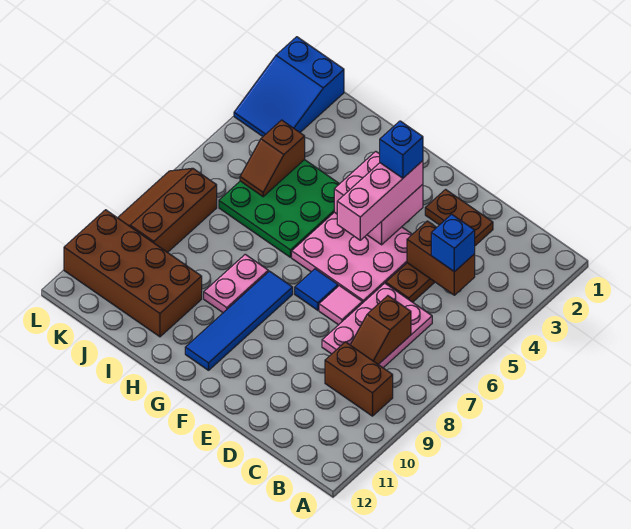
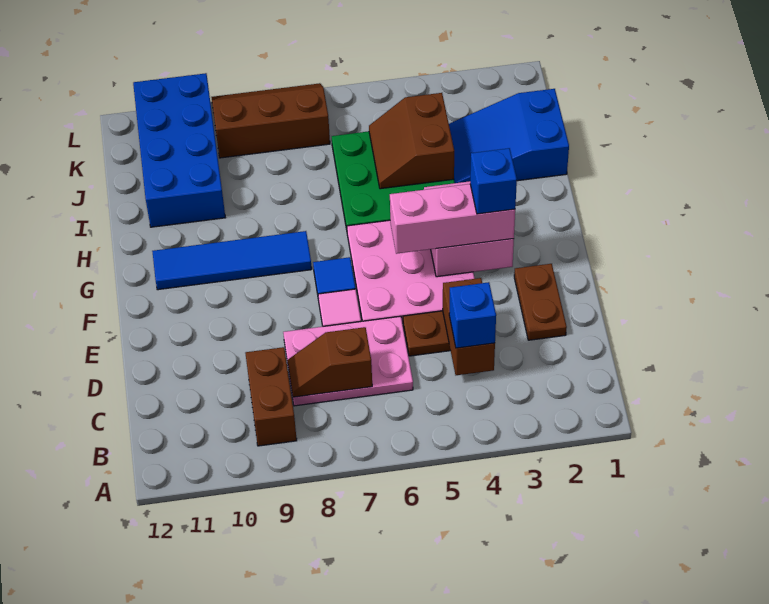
pink plate H8:H9 level 1 -> none
brown brick I10:L11 level 1 -> blue brick I10:L11 level 1
brown slope J4:J5 level 2 top 4 -> brown slope I4:J5 level 2 top 4
blue slope K1:L3 level 1 top 1 -> blue slope I1:J3 level 1 top 1

